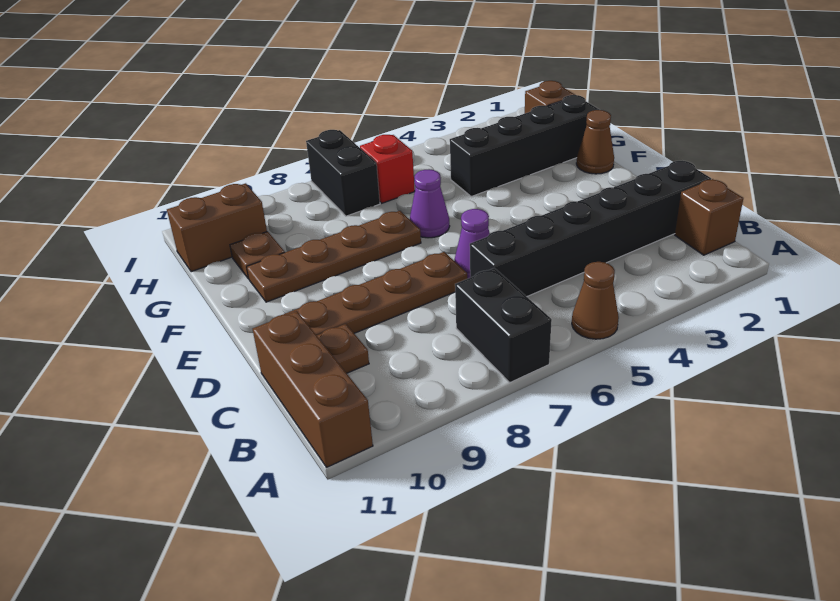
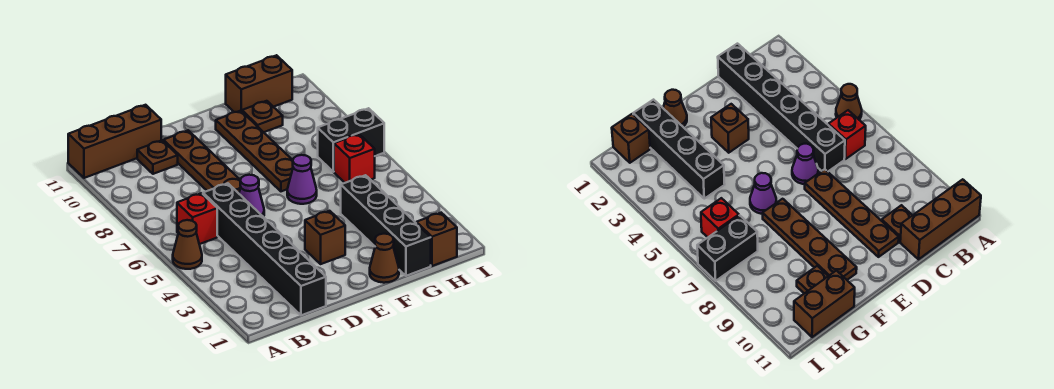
black brick A7:B7 level 1 -> none
brown brick B1 level 1 -> brown brick E3 level 1
none -> red brick B6 level 1
brown brick H10:H11 level 1 -> brown brick G11:H11 level 1

